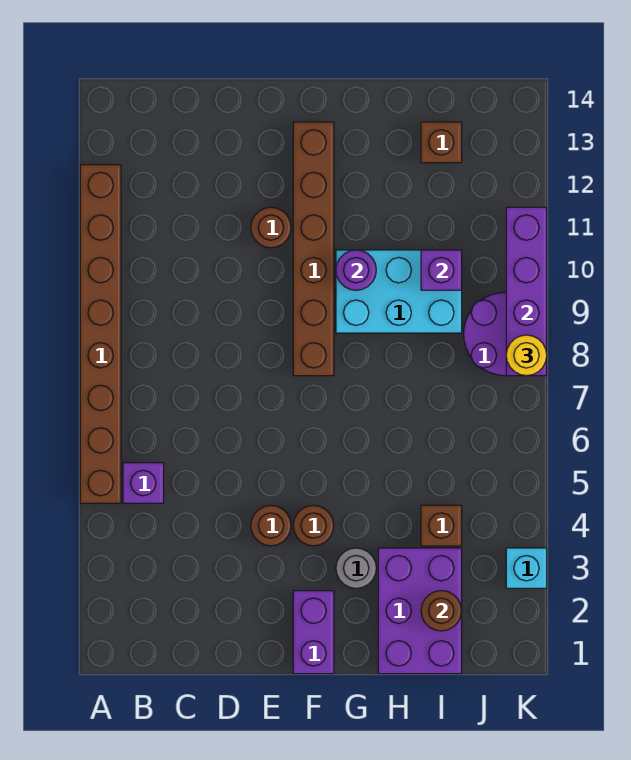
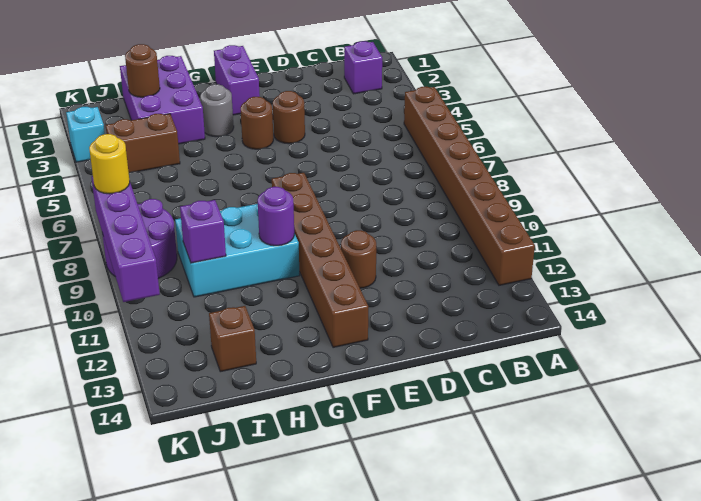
purple brick B5 level 1 -> purple brick B2 level 1
brown brick I4 level 1 -> brown brick I4:J4 level 1

